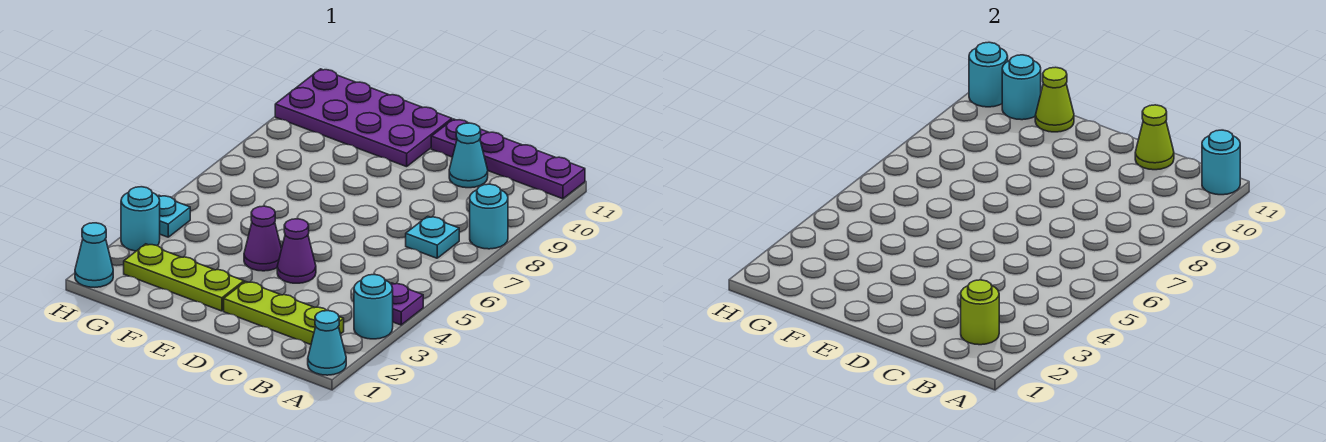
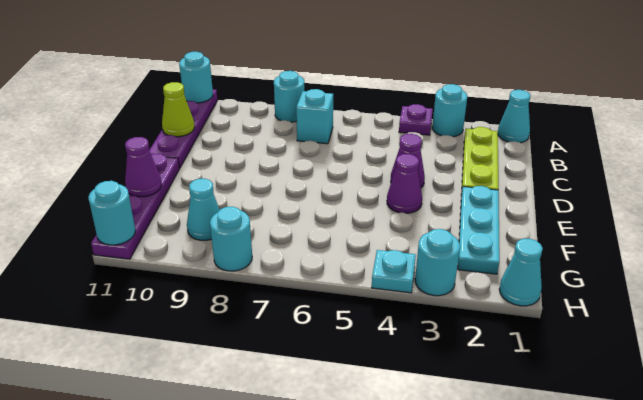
lime round brick B2 level 2 -> none
cyan plate B7 level 1 -> cyan brick B7 level 1
cyan cone C10 level 1 -> cyan cone G9 level 1
lime plate E2:G2 level 1 -> cyan plate E2:G2 level 1
purple plate E10:H11 level 1 -> purple plate E11:H11 level 1
lime cone F11 level 2 -> purple cone F11 level 2
cyan round brick G11 level 2 -> cyan round brick H8 level 1

